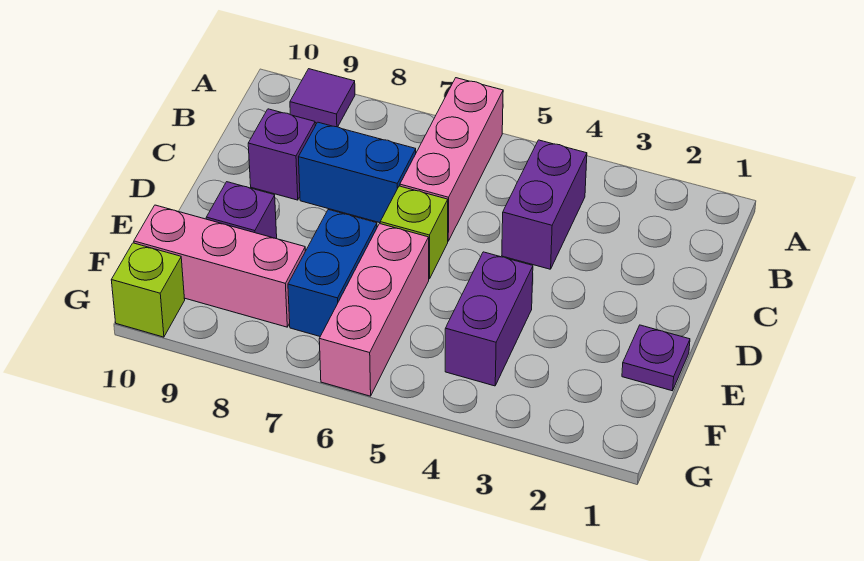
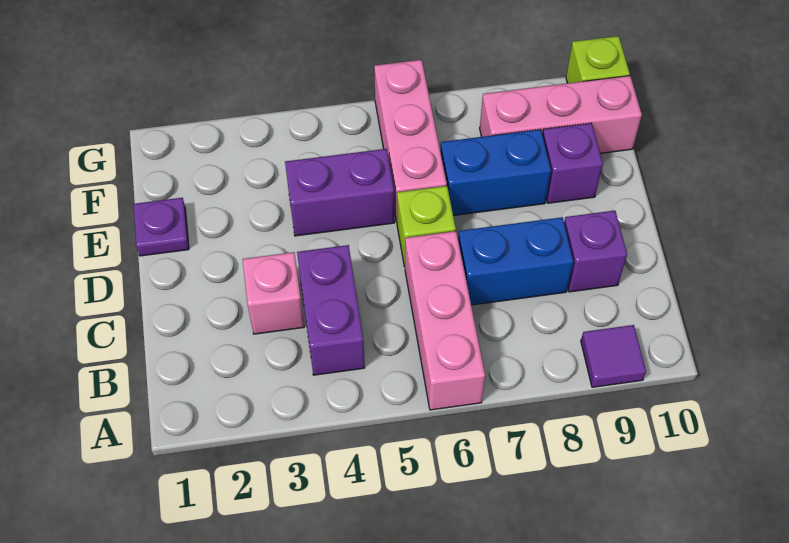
none -> pink brick C3 level 1
purple brick E4:F4 level 1 -> purple brick E4:E5 level 1
blue brick E7:F7 level 1 -> blue brick E7:E8 level 1

